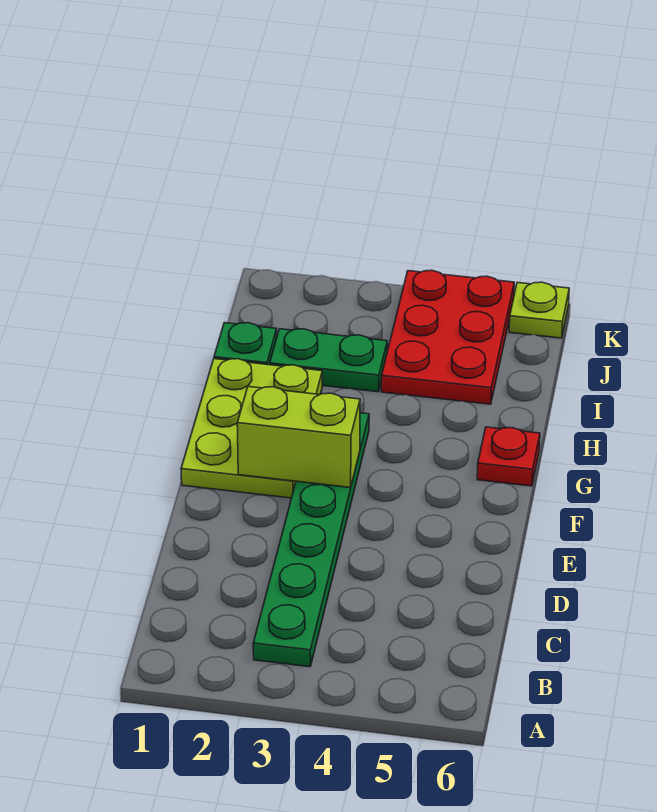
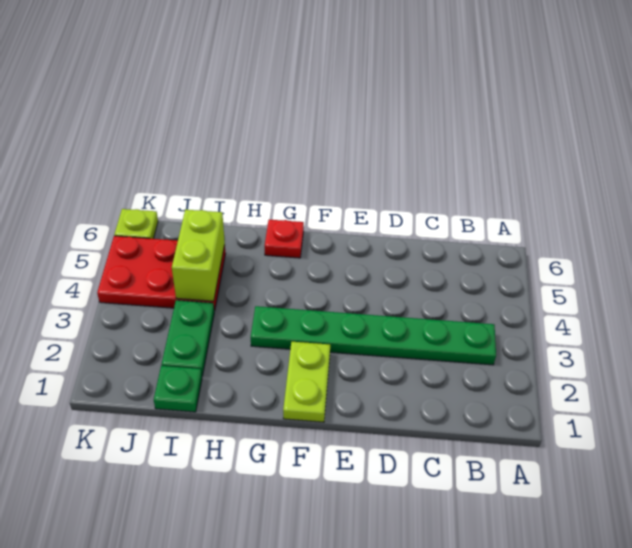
lime plate F1:H2 level 1 -> lime plate F1:F2 level 1
lime brick F2:F3 level 2 -> lime brick I4:I5 level 2

